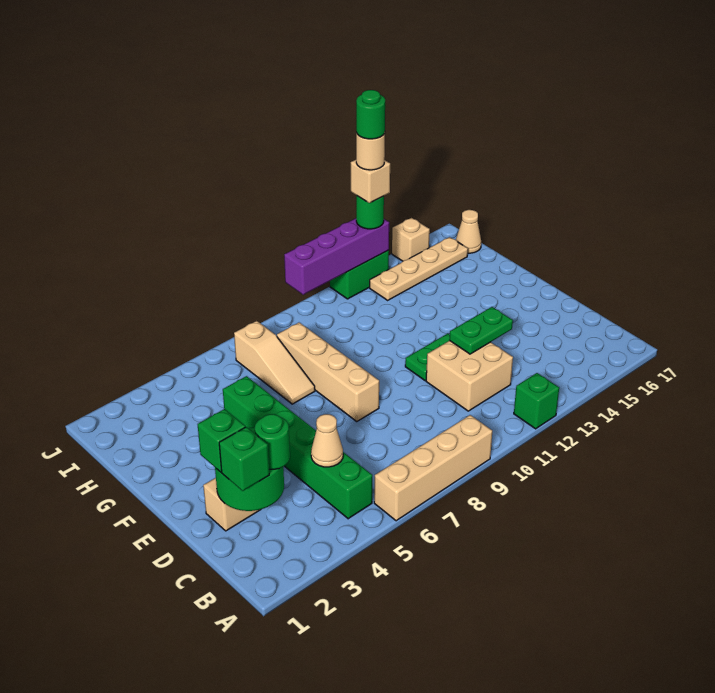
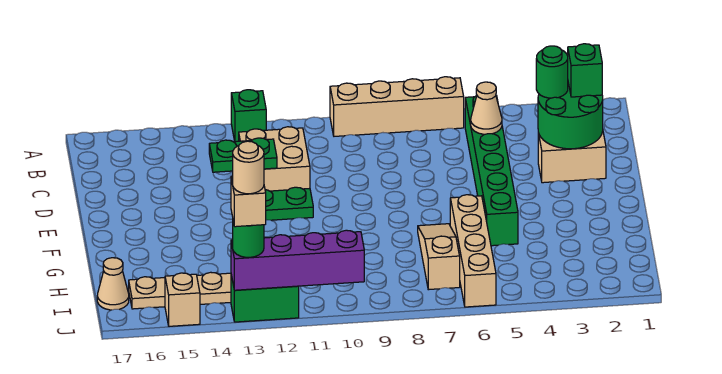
green brick D2 level 3 -> none
tan brick E8:H8 level 1 -> tan brick G6:J6 level 1
green round brick J13 level 6 -> none

